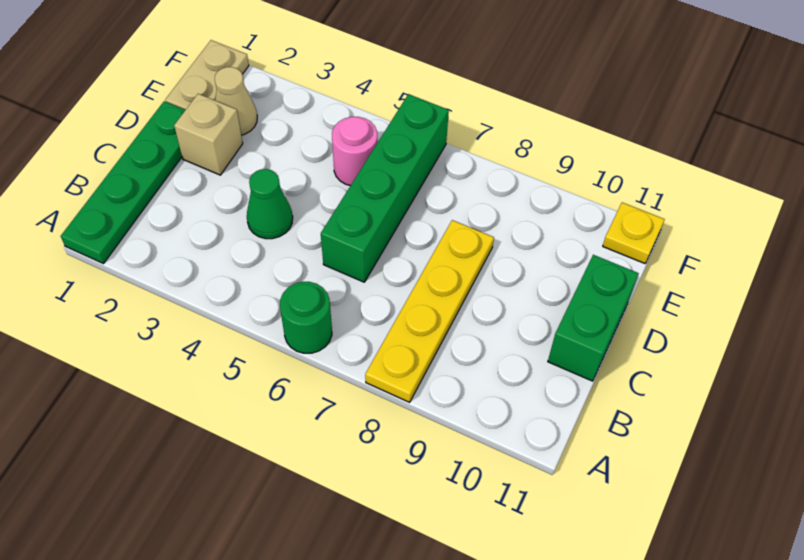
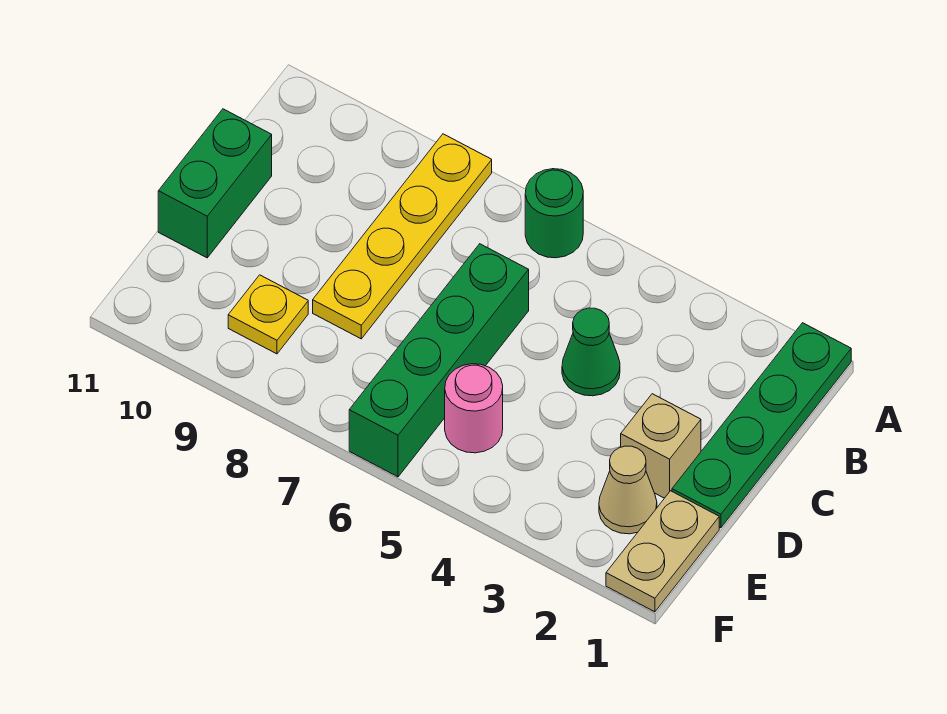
yellow plate F11 level 1 -> yellow plate E9 level 1

